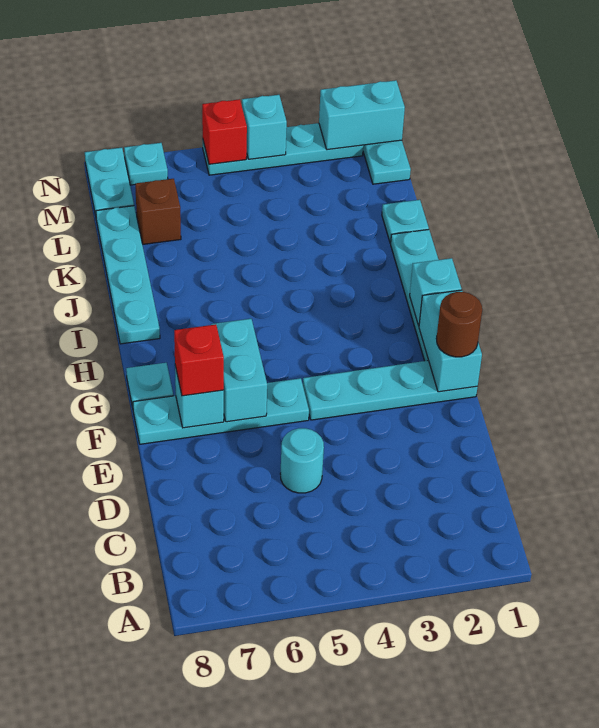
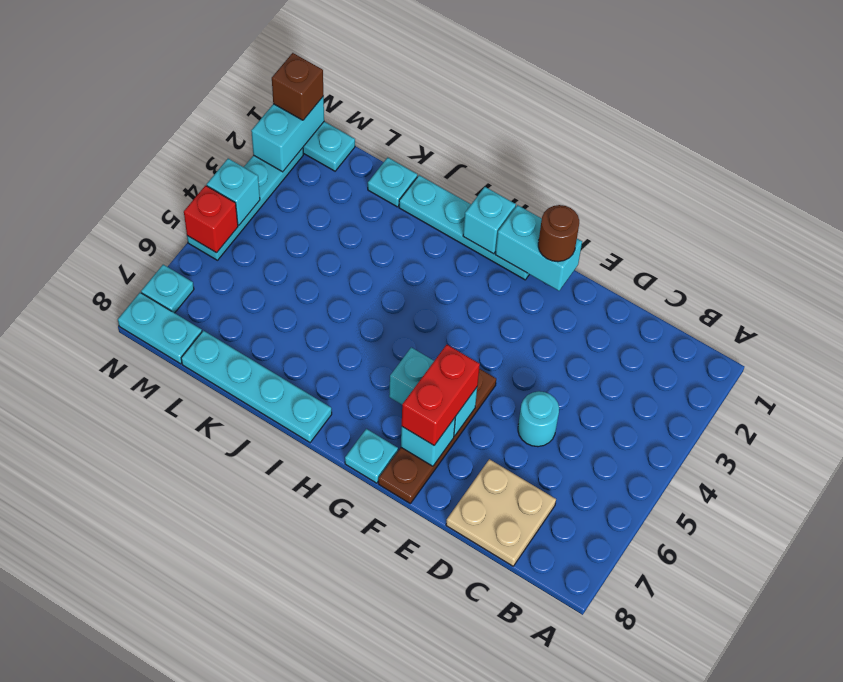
none -> tan plate C7:D8 level 1
cyan plate F1:F4 level 1 -> none
cyan plate F5:F8 level 1 -> brown plate F5:F8 level 1
red brick F7 level 3 -> red brick F6:F7 level 3
brown brick L7 level 1 -> brown brick N1 level 3

